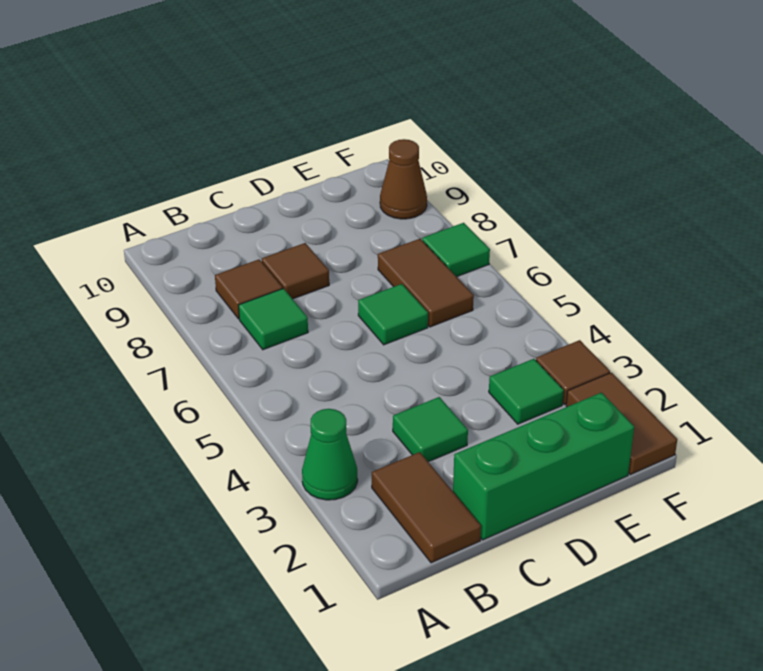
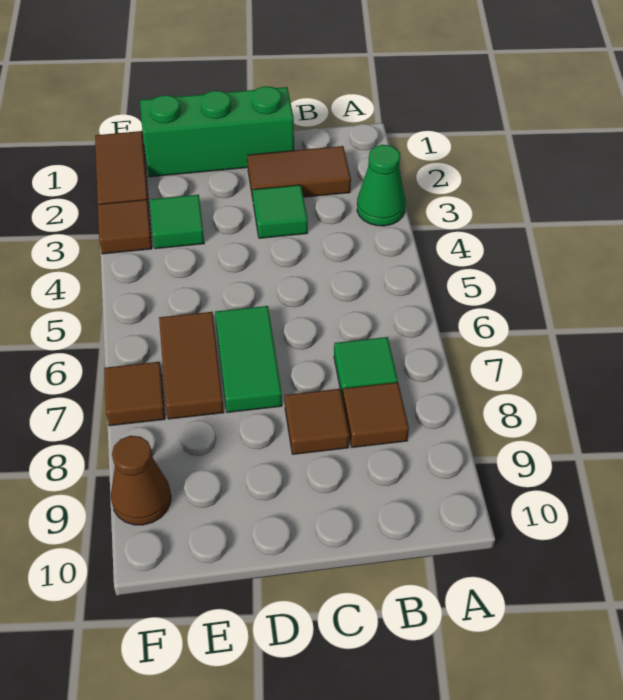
brown tile B1:B2 level 1 -> brown tile B2:C2 level 1
green tile D6 level 1 -> green tile D6:D7 level 1
green tile F7 level 1 -> brown tile F7 level 1

